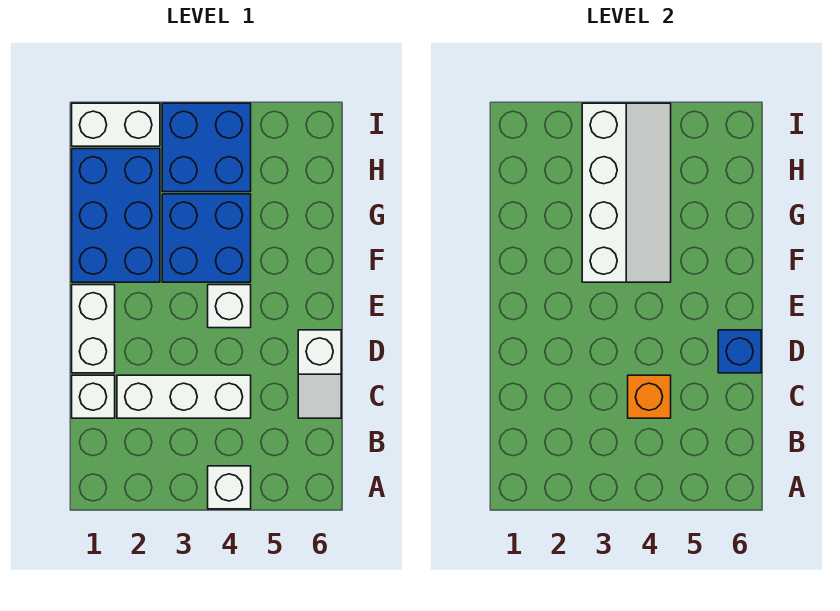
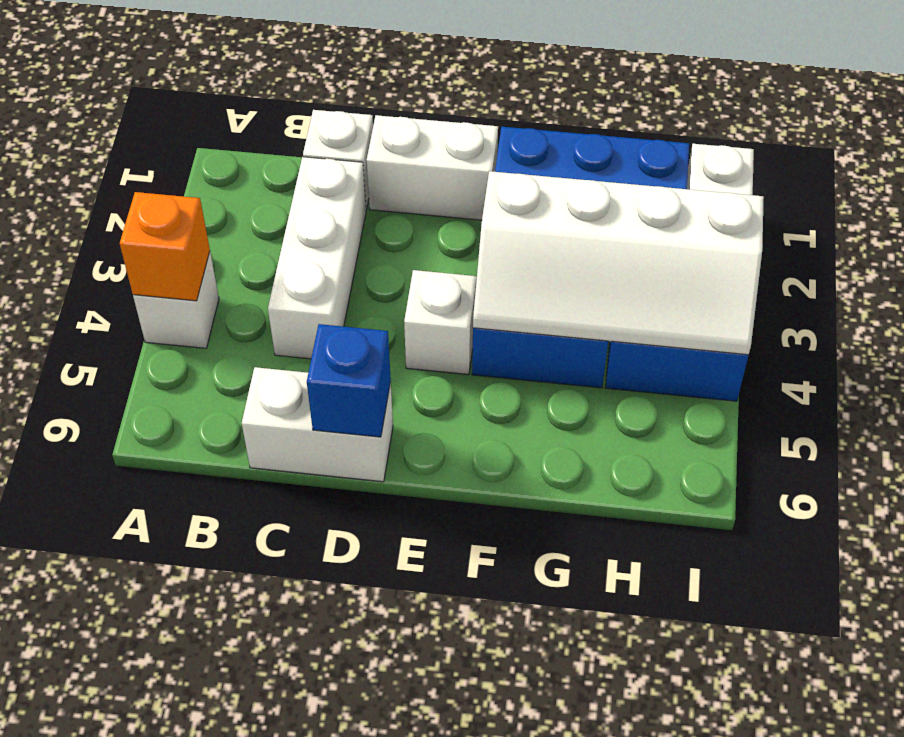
orange brick C4 level 2 -> orange brick A4 level 2
white slope C6:D6 level 1 top D -> white brick C6:D6 level 1

